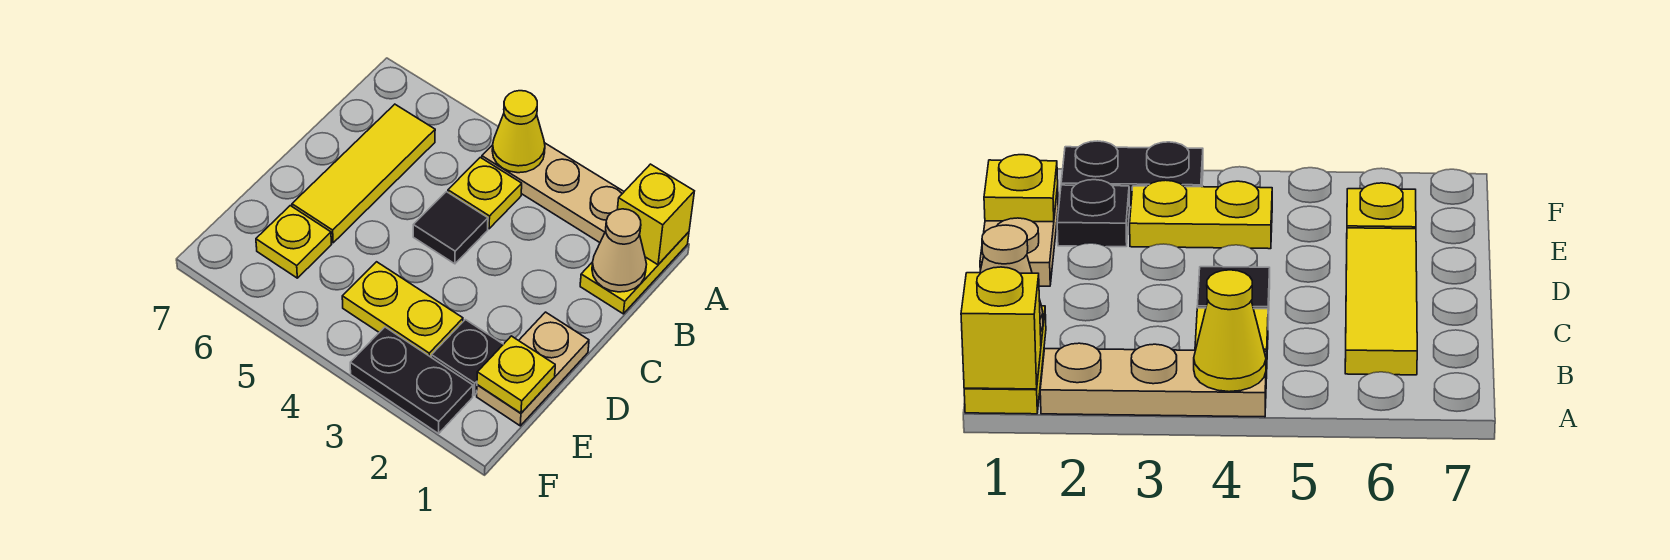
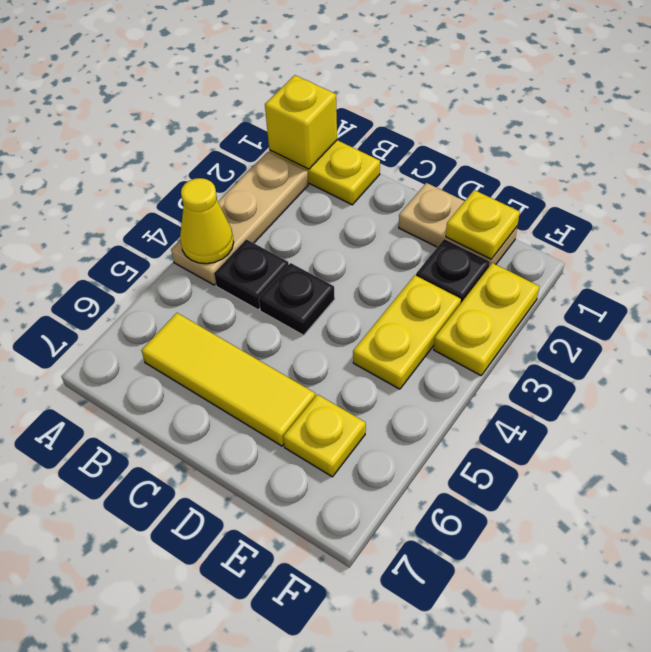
tan cone B1 level 2 -> none
yellow plate B4 level 1 -> black plate B4 level 1
black tile C4 level 1 -> black plate C4 level 1
black plate F2:F3 level 1 -> yellow plate F2:F3 level 1

